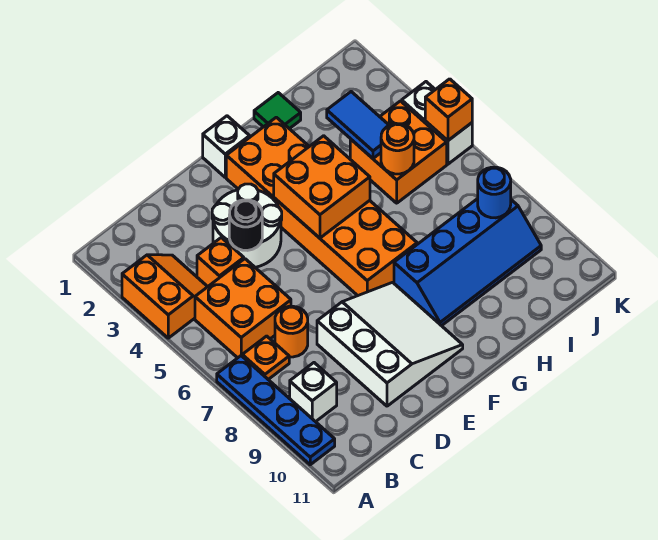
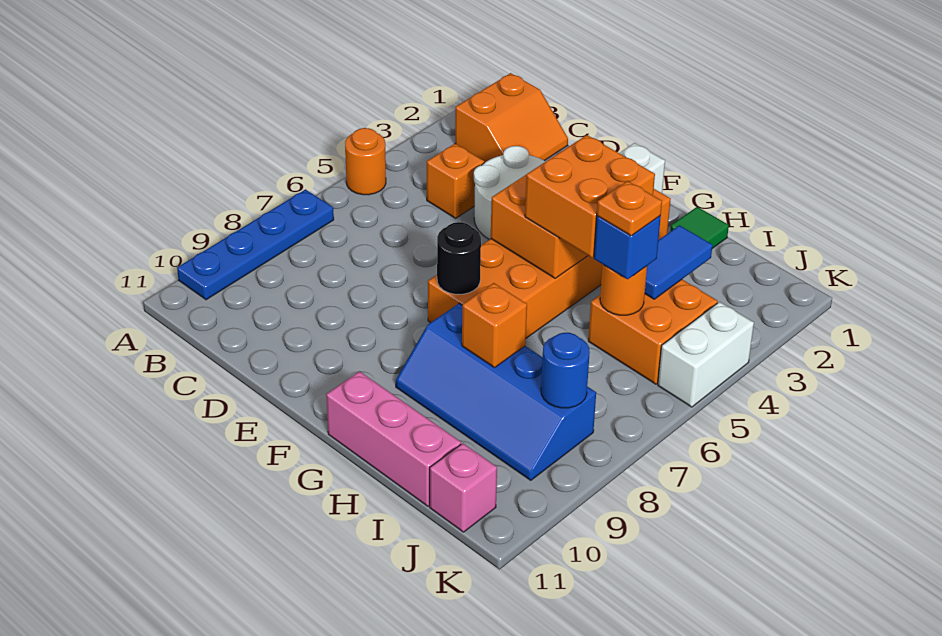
orange slope A3:B4 level 1 top A -> orange slope B1:C2 level 1 top B
orange brick B5:C6 level 1 -> orange brick G4:H5 level 3
orange plate B7 level 1 -> orange plate I5 level 4
white brick B9 level 1 -> none
orange round brick C7 level 1 -> orange round brick A5 level 1
black round brick D4 level 2 -> black round brick F7 level 2
white slope D8:F10 level 1 top D -> none
none -> pink brick G11:I11 level 1
none -> blue brick I5 level 3
none -> pink brick J11 level 1
orange brick K5 level 2 -> orange brick H8 level 2

